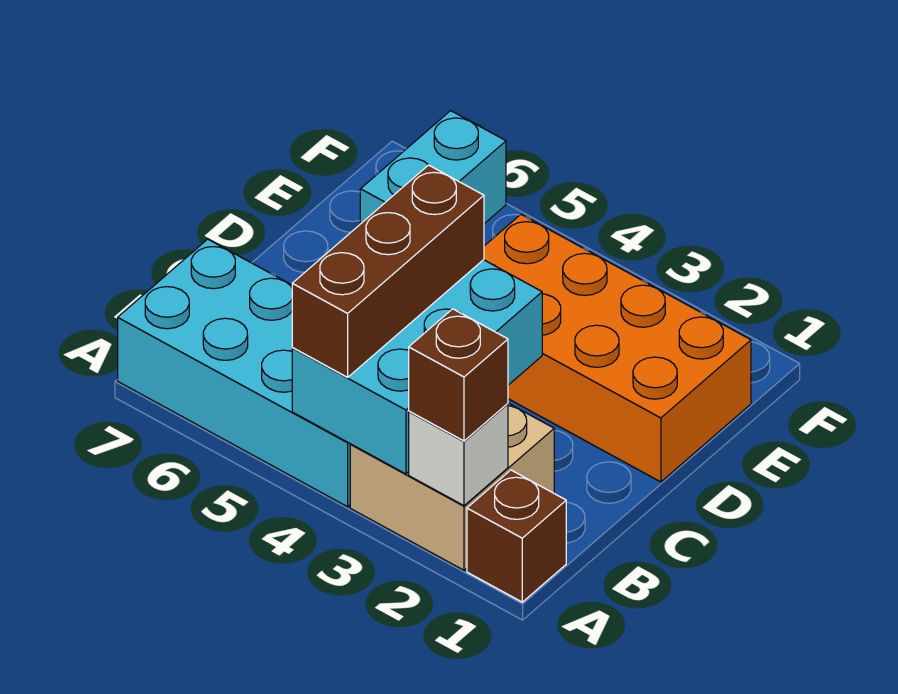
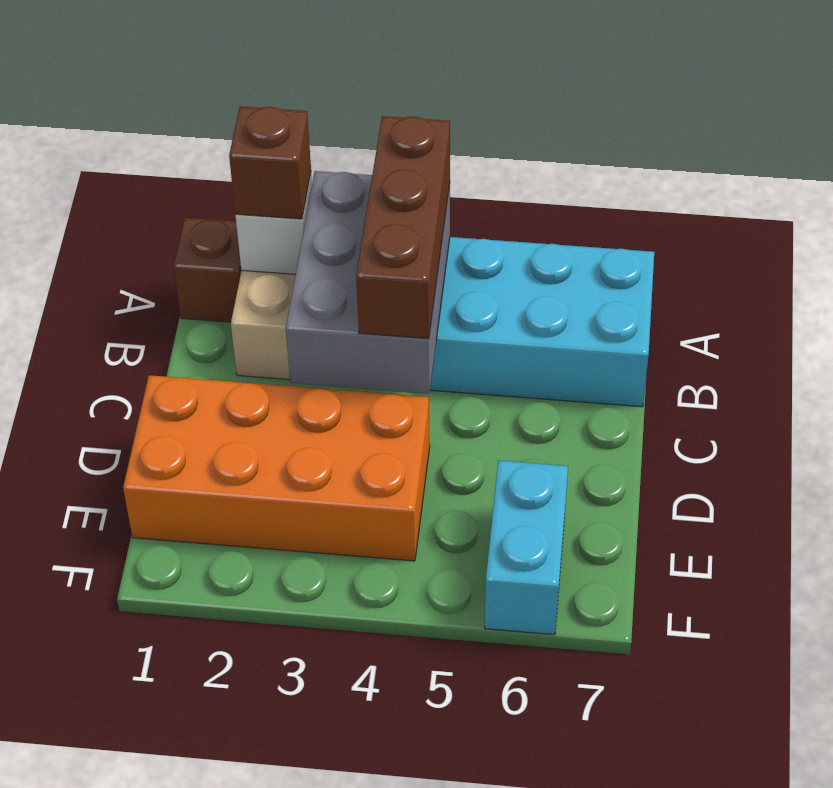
cyan brick A3:C4 level 2 -> grey brick A3:C4 level 2

